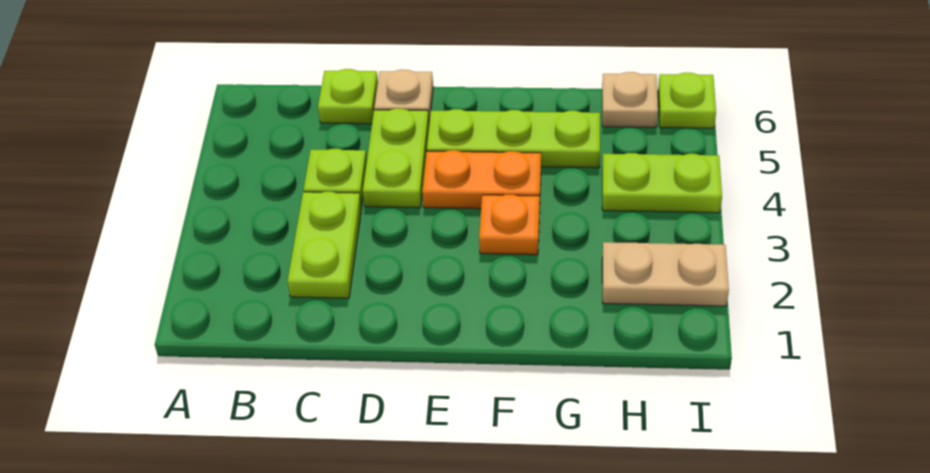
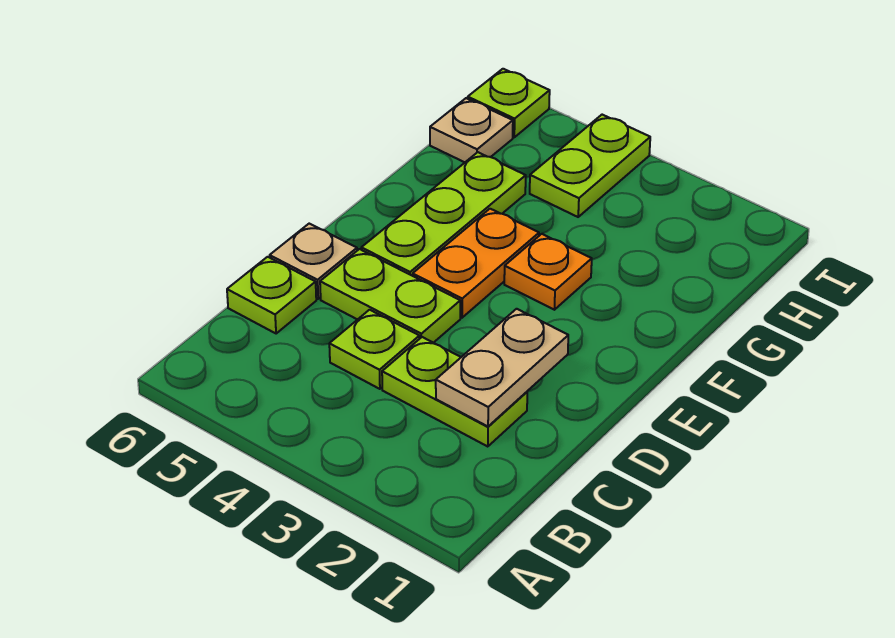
tan plate H2:I2 level 1 -> tan plate C2:D2 level 2

